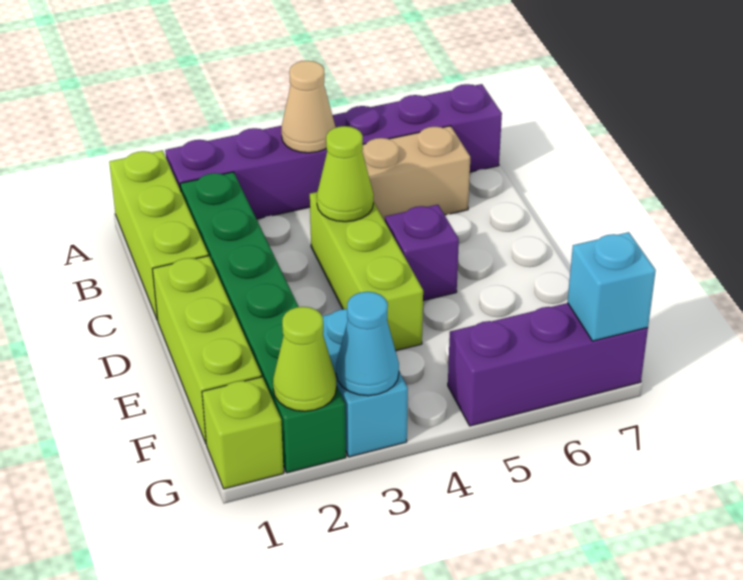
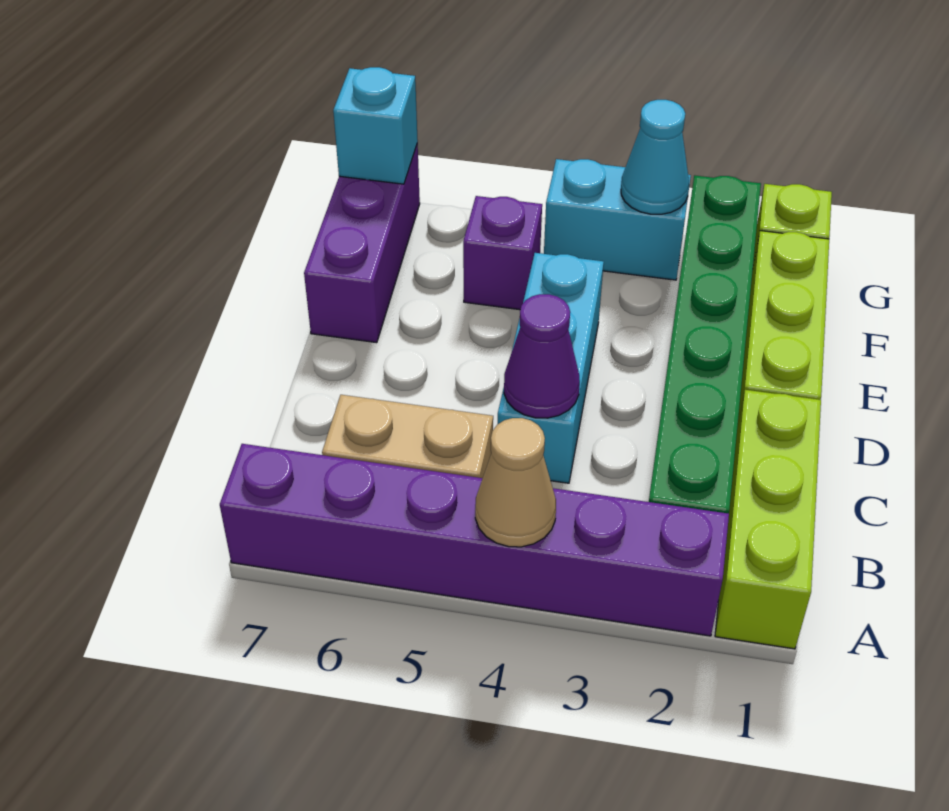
lime brick C4:E4 level 1 -> cyan brick C4:E4 level 1
lime cone C4 level 2 -> purple cone C4 level 2
purple brick D5 level 1 -> purple brick F5 level 1
cyan brick F3:G3 level 1 -> cyan brick G3:G4 level 1
lime cone G2 level 2 -> none
purple brick G5:G7 level 1 -> purple brick E7:G7 level 1

